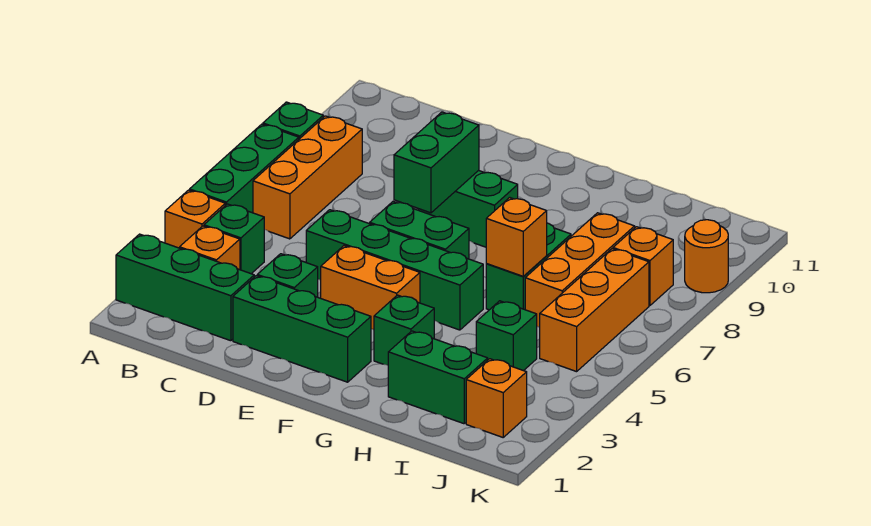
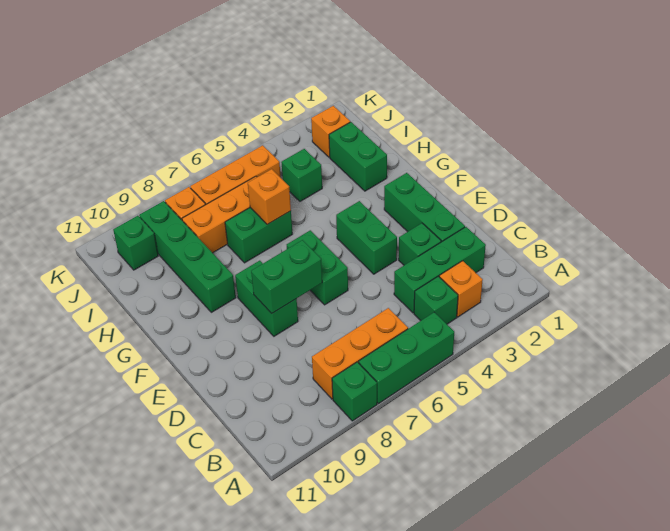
green brick A2:C2 level 1 -> green brick C2:C4 level 1
orange brick A4 level 1 -> none
green brick D5:G5 level 1 -> green brick G9:J9 level 1
orange brick E4:F4 level 1 -> green brick E4:F4 level 1
green brick G3 level 1 -> green brick J10 level 1
orange round brick K9 level 1 -> none

